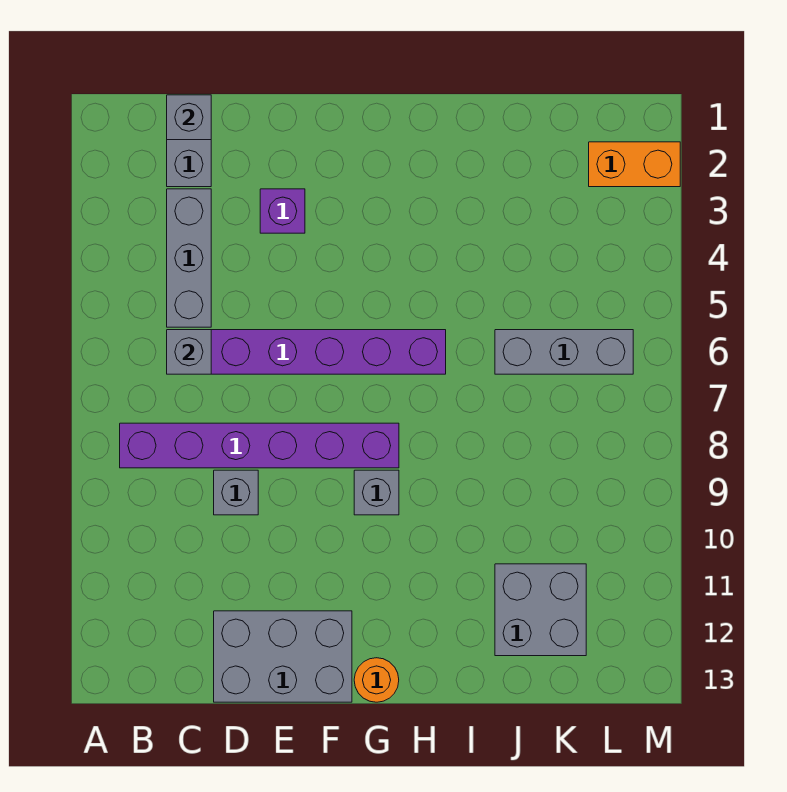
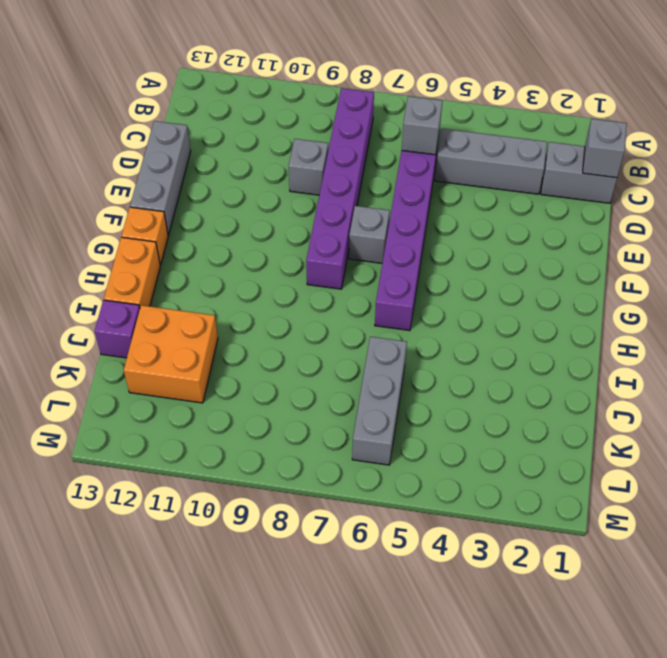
grey brick D12:F13 level 1 -> grey brick D13:F13 level 1
purple brick E3 level 1 -> purple brick J13 level 1
grey brick G9 level 1 -> grey brick F7 level 1
orange round brick G13 level 1 -> orange brick G13 level 1
grey brick J11:K12 level 1 -> orange brick J11:K12 level 1
orange brick L2:M2 level 1 -> orange brick H13:I13 level 1

